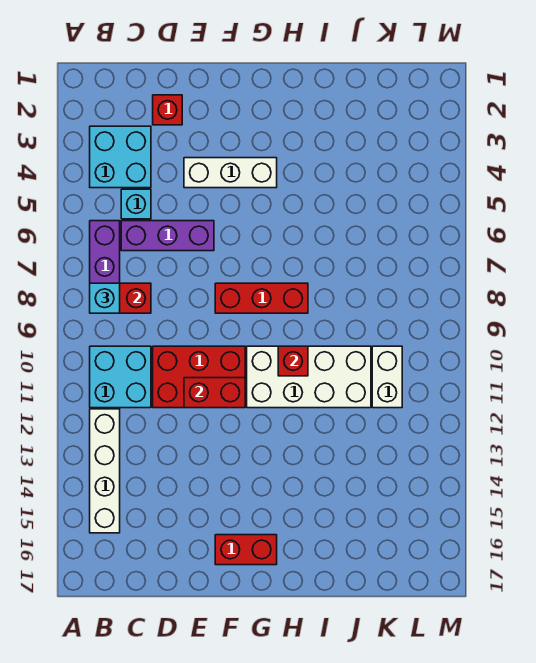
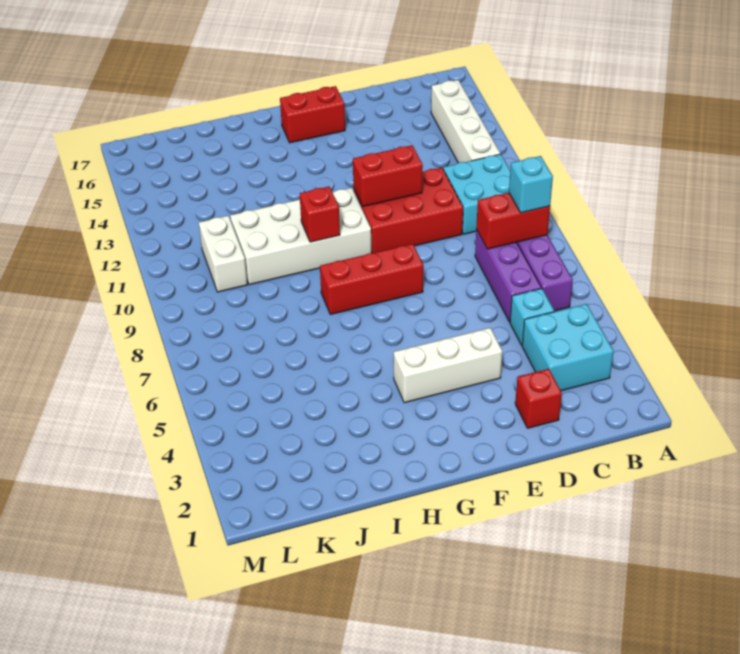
purple brick C6:E6 level 1 -> purple brick C6:C8 level 1

